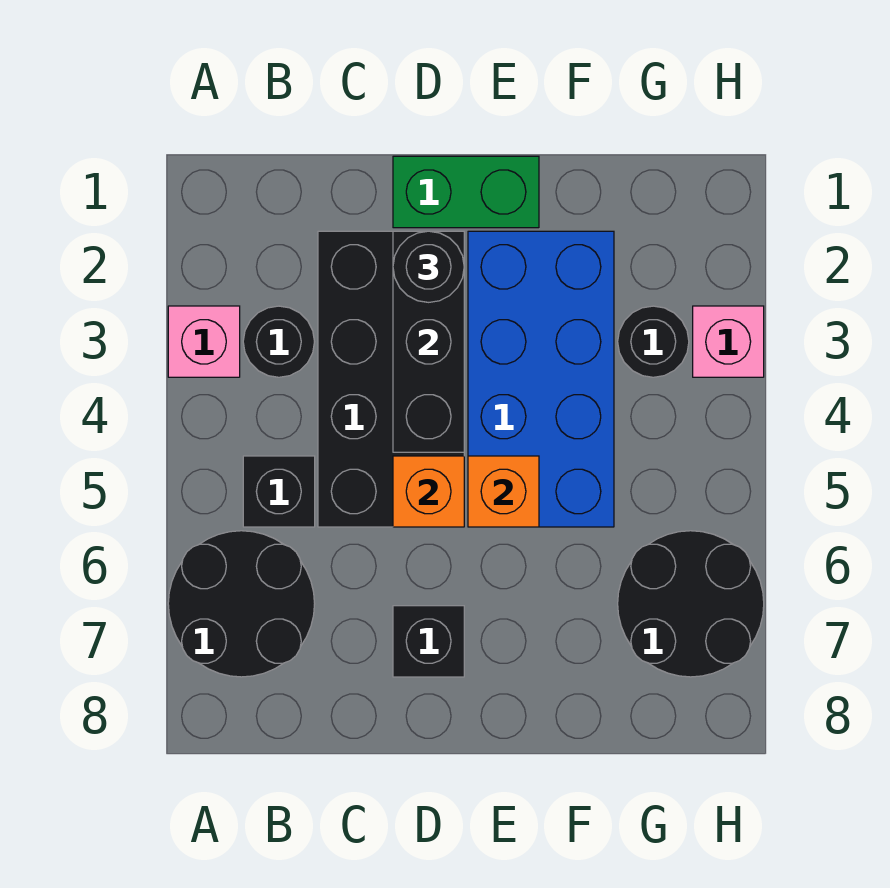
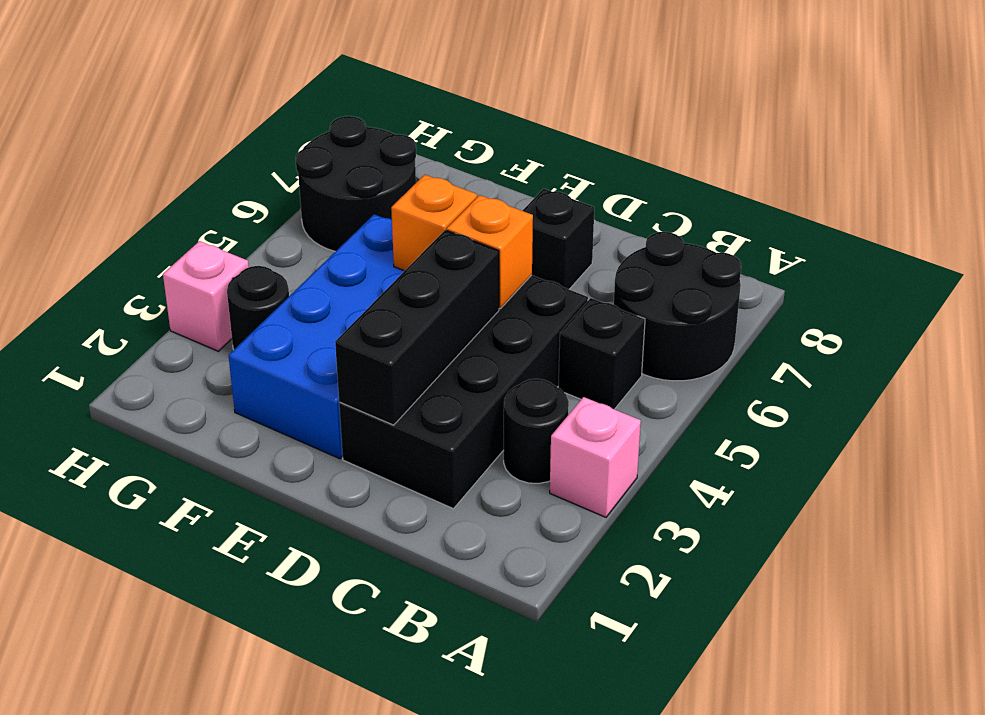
green brick D1:E1 level 1 -> none
black round brick D2 level 3 -> none

